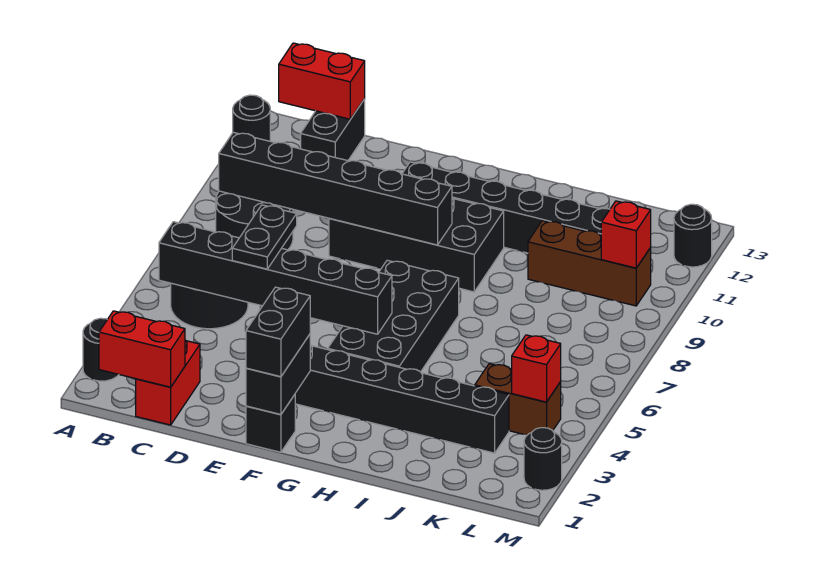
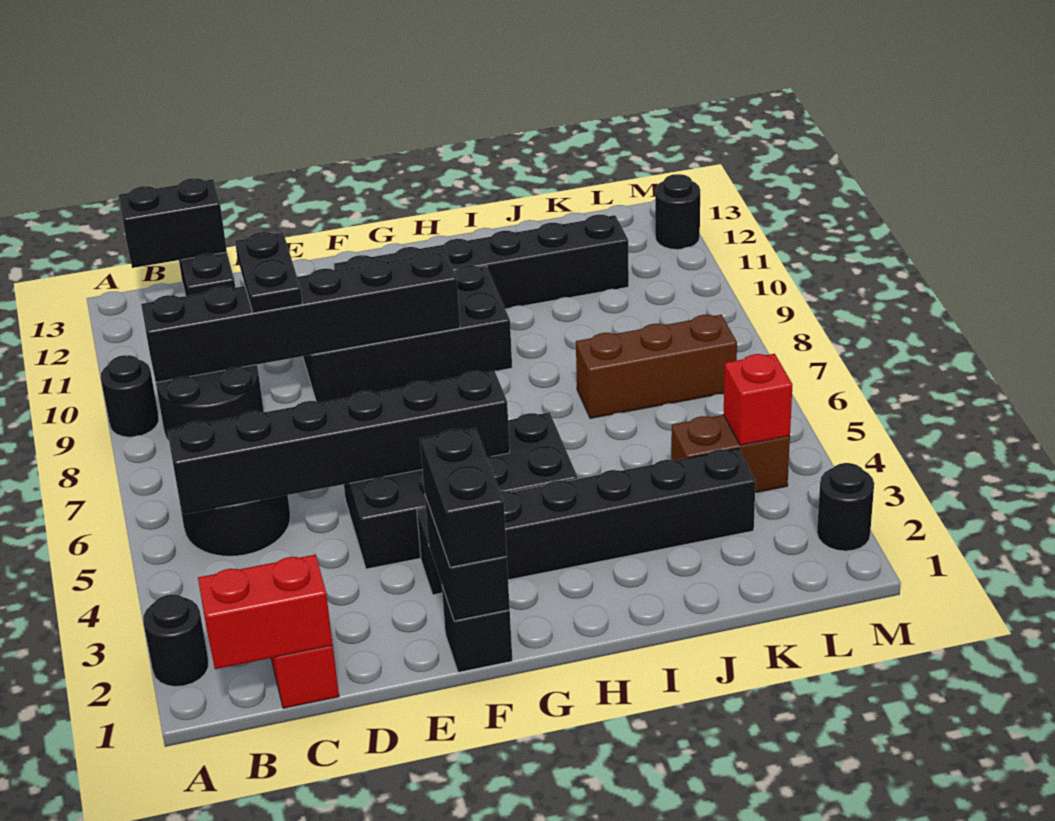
black round brick A12 level 1 -> black round brick A9 level 1
red brick B13:C13 level 2 -> black brick B13:C13 level 2
black plate D5:D6 level 3 -> black plate D9:D10 level 3
black brick G4:H7 level 1 -> black brick E4:H5 level 1
brown brick J10:L10 level 1 -> brown brick J7:L7 level 1
red brick L10 level 2 -> none

